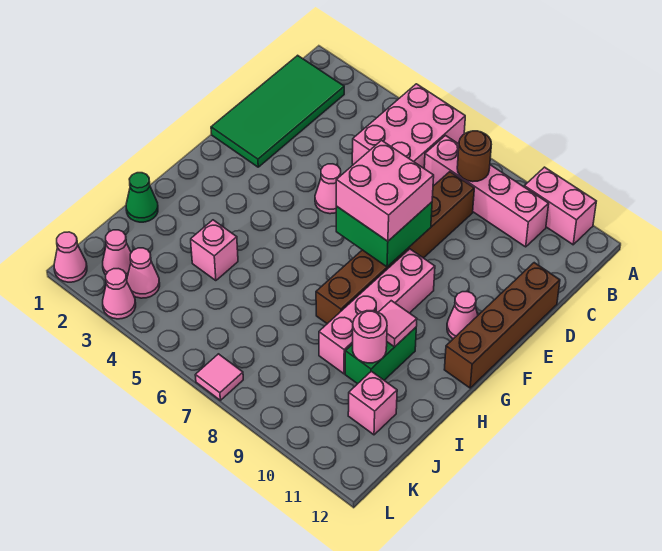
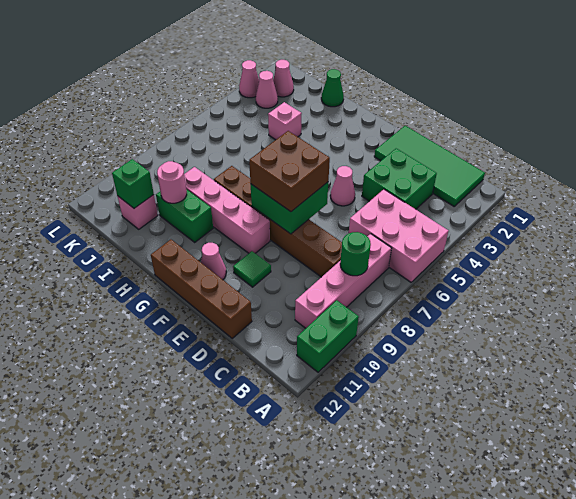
pink brick A10:A11 level 1 -> green brick A10:A11 level 1
brown round brick B8 level 2 -> green round brick B8 level 2
none -> green brick C3:D4 level 1
pink brick E7:F8 level 3 -> brown brick E7:F8 level 3
none -> green tile E10 level 1
pink tile H10 level 2 -> none
none -> green brick J11 level 2
pink cone L1 level 1 -> none
pink tile L7 level 1 -> none

